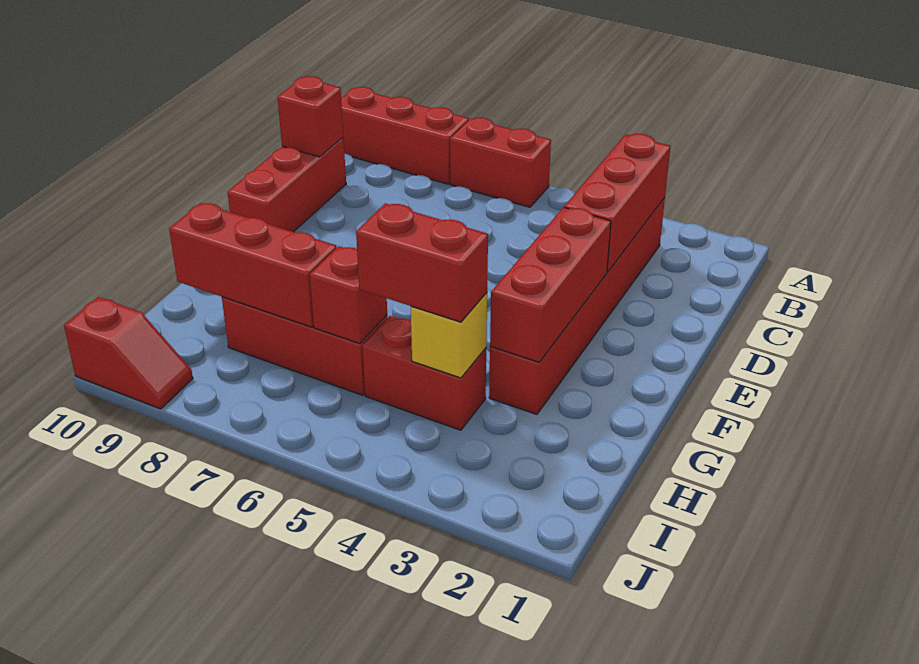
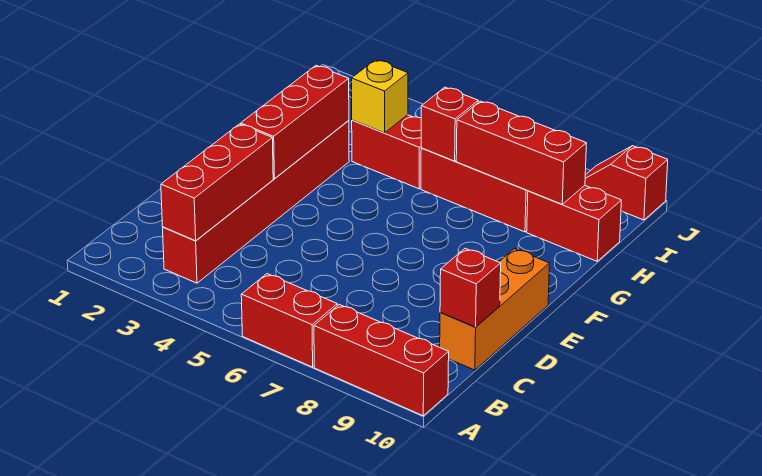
red brick C10:E10 level 1 -> orange brick C10:E10 level 1
red brick H4:H5 level 3 -> red brick H9:H10 level 1

